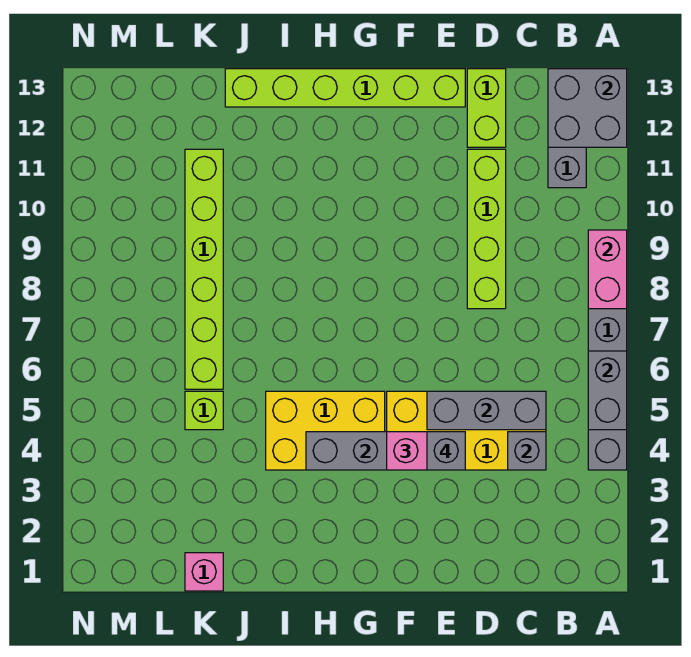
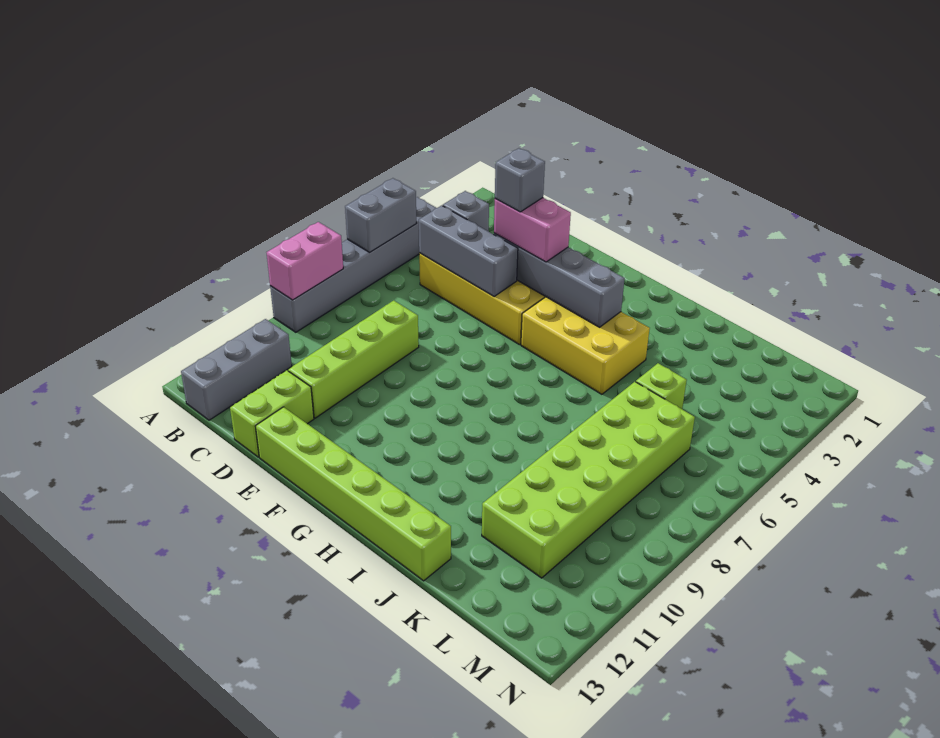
grey brick A12:B13 level 2 -> none
pink brick K1 level 1 -> none
lime brick K6:K11 level 1 -> lime brick K6:L11 level 1

